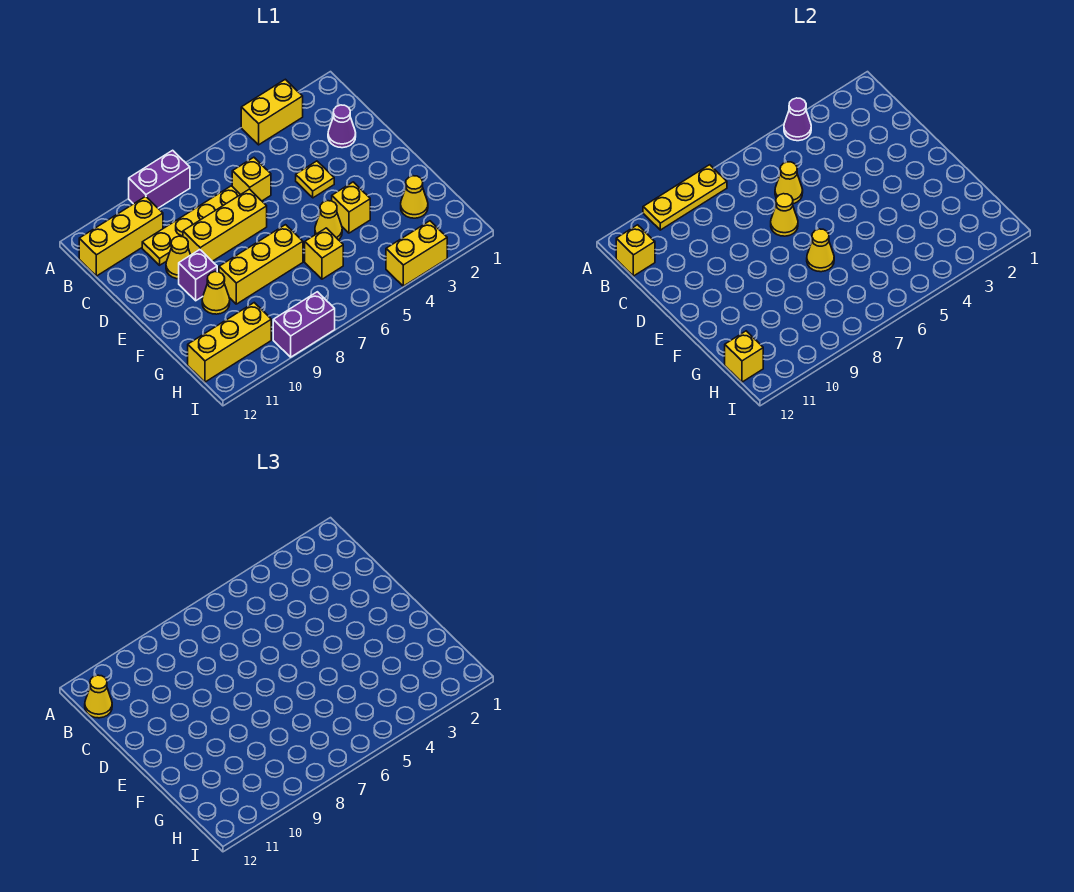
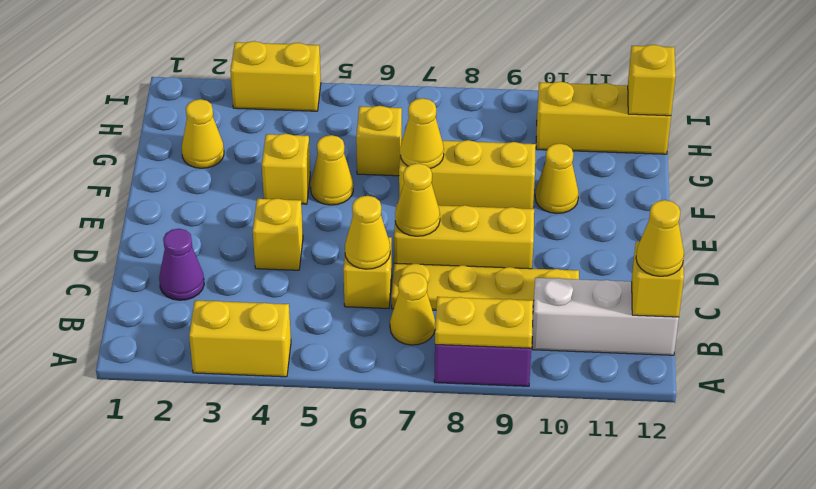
purple cone A4 level 2 -> none
yellow plate A8:A10 level 2 -> yellow plate A8:A9 level 2
yellow brick B10:B12 level 1 -> white brick B10:B12 level 1
yellow plate D4 level 1 -> yellow brick D4 level 1
yellow cone D10 level 1 -> yellow cone B7 level 1
purple brick E10 level 1 -> none
purple brick I8:I9 level 1 -> none

